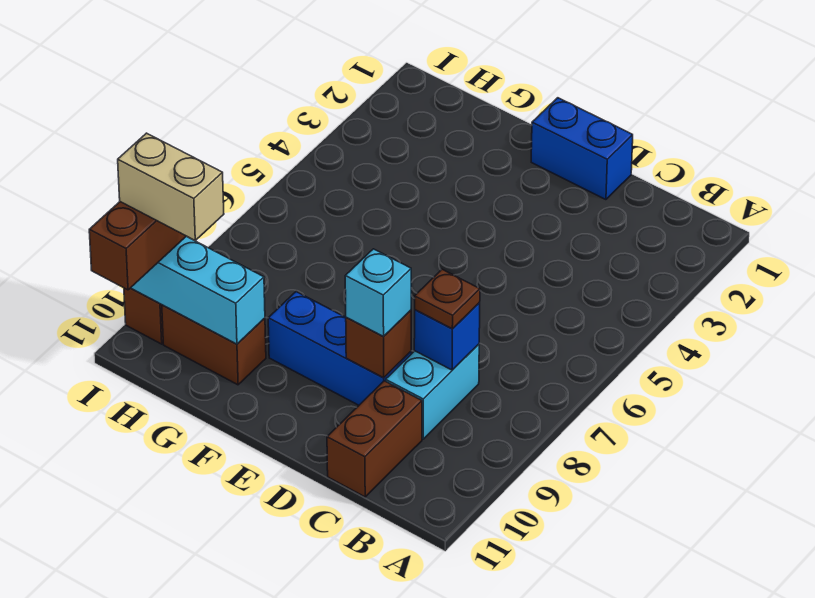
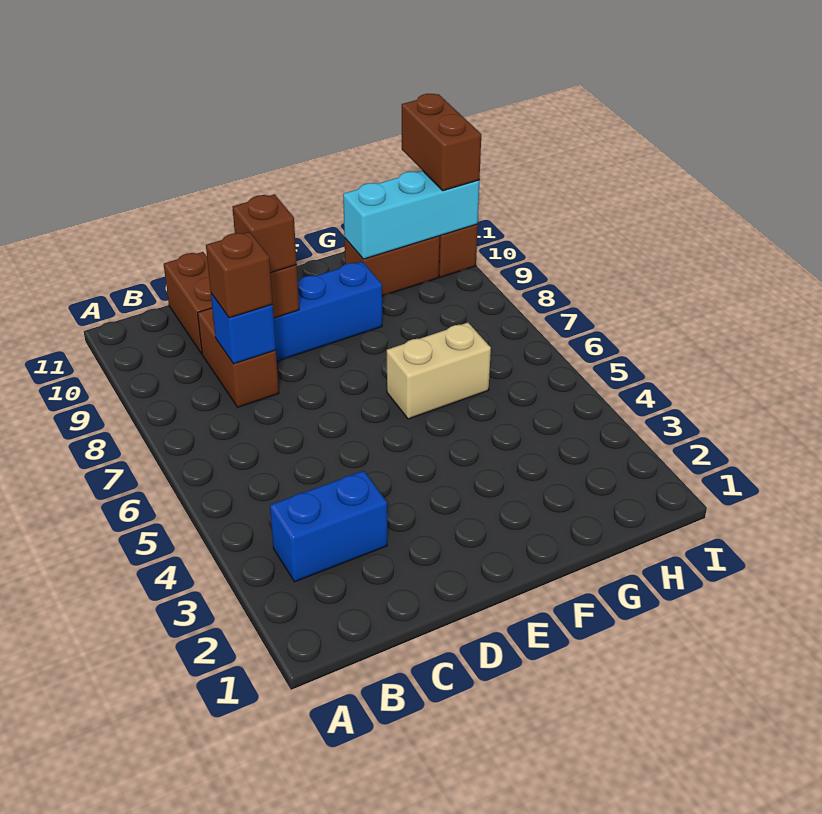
cyan brick C8:C9 level 1 -> brown brick C8:C9 level 1
brown plate C8 level 3 -> brown brick C8 level 3
blue brick D1:E1 level 1 -> blue brick B3:C3 level 1
cyan brick D9 level 3 -> brown brick D9 level 3
tan brick H10:I10 level 4 -> tan brick F6:G6 level 1

